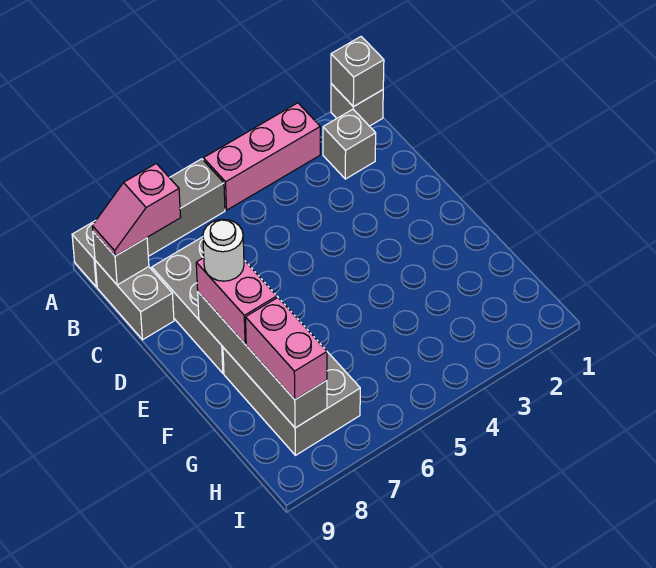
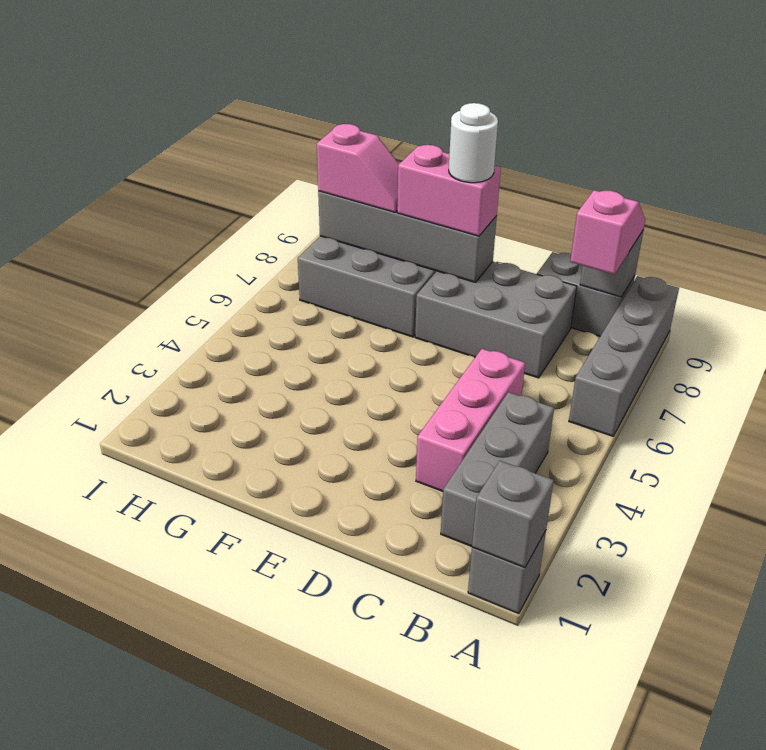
pink brick A3:A5 level 1 -> pink brick C3:C5 level 1
grey brick B2 level 1 -> grey brick B2:B4 level 1
pink brick G8:H8 level 3 -> pink slope G8:H8 level 3 top H

